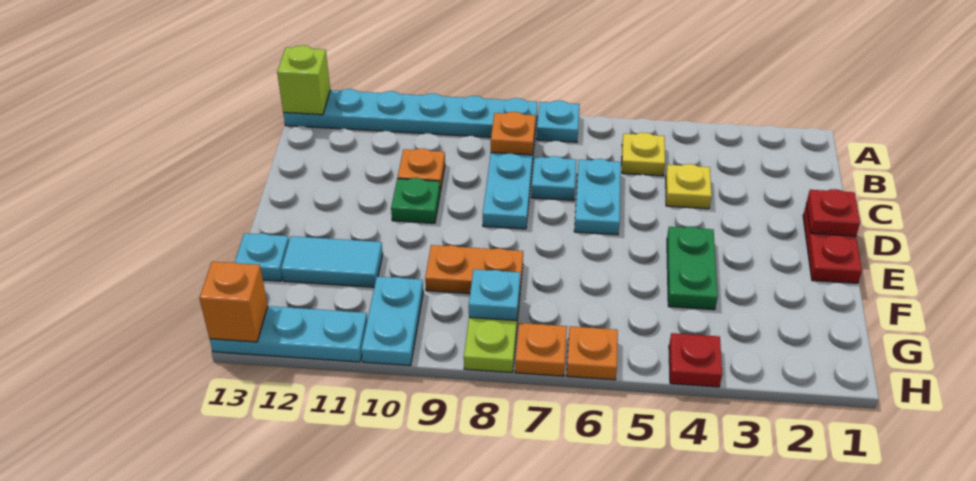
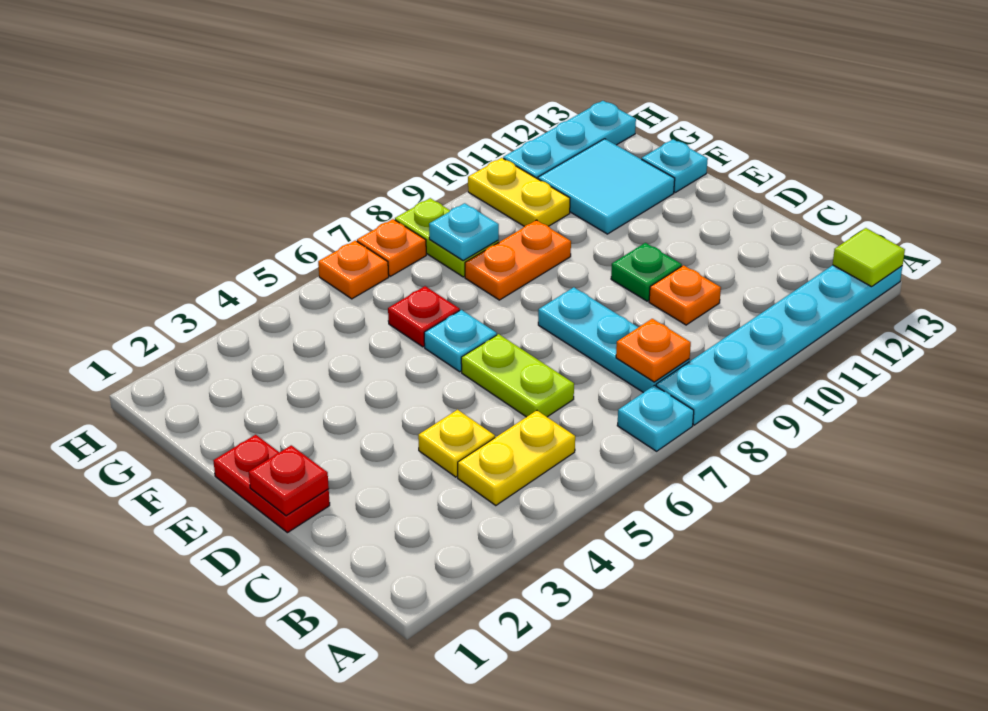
lime brick A13 level 2 -> lime tile A13 level 2
yellow plate B5 level 1 -> yellow plate B4:B5 level 1
cyan plate C6:D6 level 1 -> lime plate C6:D6 level 1
cyan plate C7 level 1 -> cyan plate E6 level 1
green plate E4:F4 level 1 -> none
cyan tile F11:F12 level 1 -> cyan tile F11:G12 level 1
cyan plate G10:H10 level 1 -> yellow plate G10:H10 level 1
red plate H4 level 1 -> red plate F6 level 1
orange brick H13 level 2 -> none

